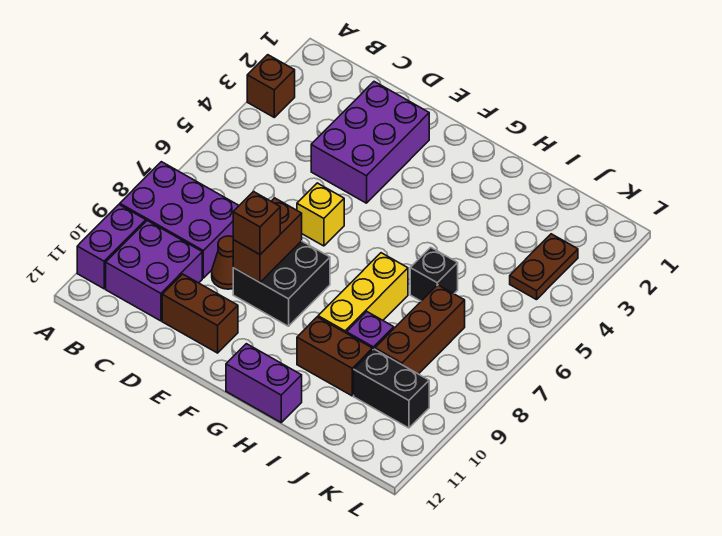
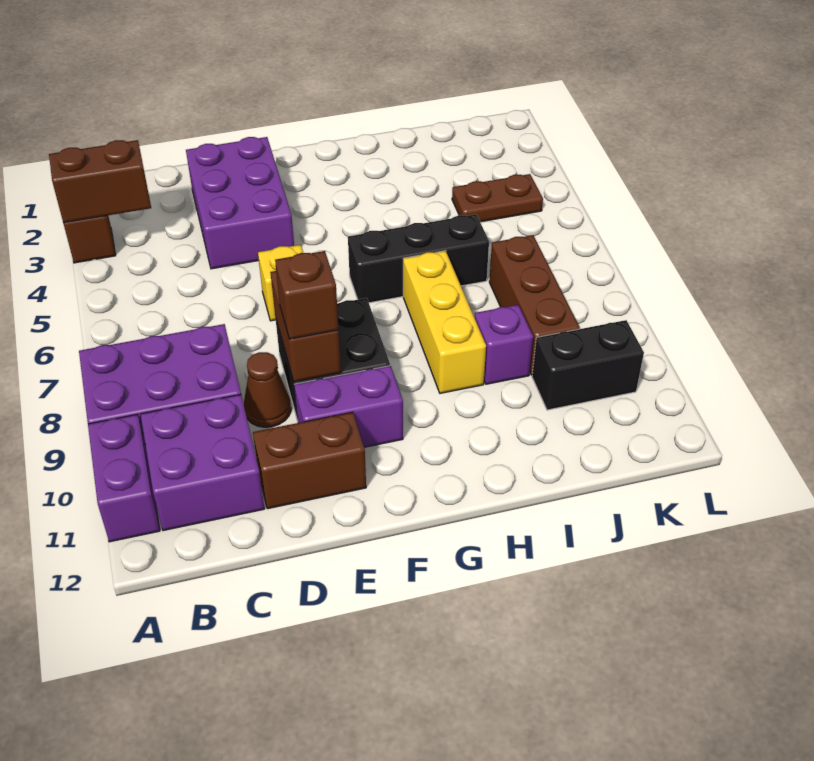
purple brick G12:H12 level 1 -> purple brick E10:F10 level 1
brown brick H10:I10 level 1 -> brown brick A3:B3 level 2
black brick I6 level 1 -> black brick G6:I6 level 1
brown plate K3:K4 level 1 -> brown plate J4:K4 level 1

